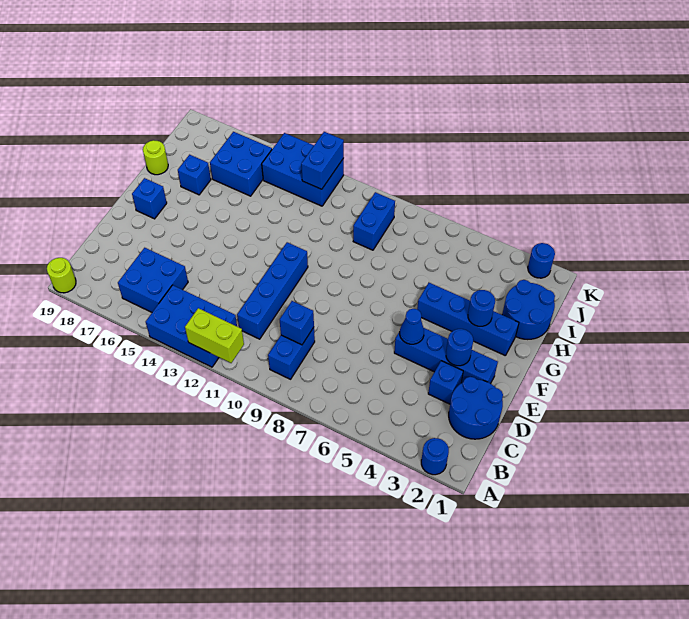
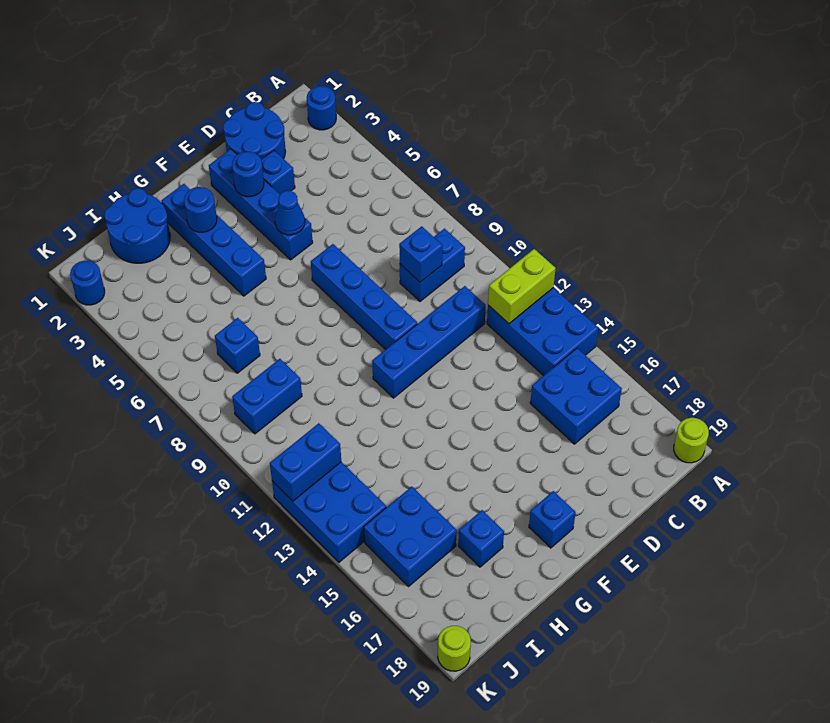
lime brick A11:A12 level 2 -> lime brick A12:B12 level 2
none -> blue brick E7:E10 level 1
lime round brick H19 level 1 -> lime round brick K19 level 1
none -> blue brick I7 level 1

